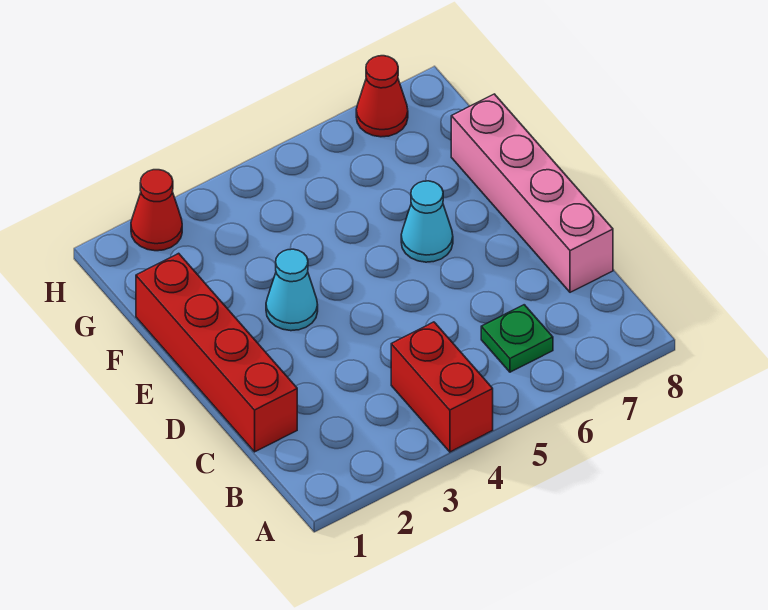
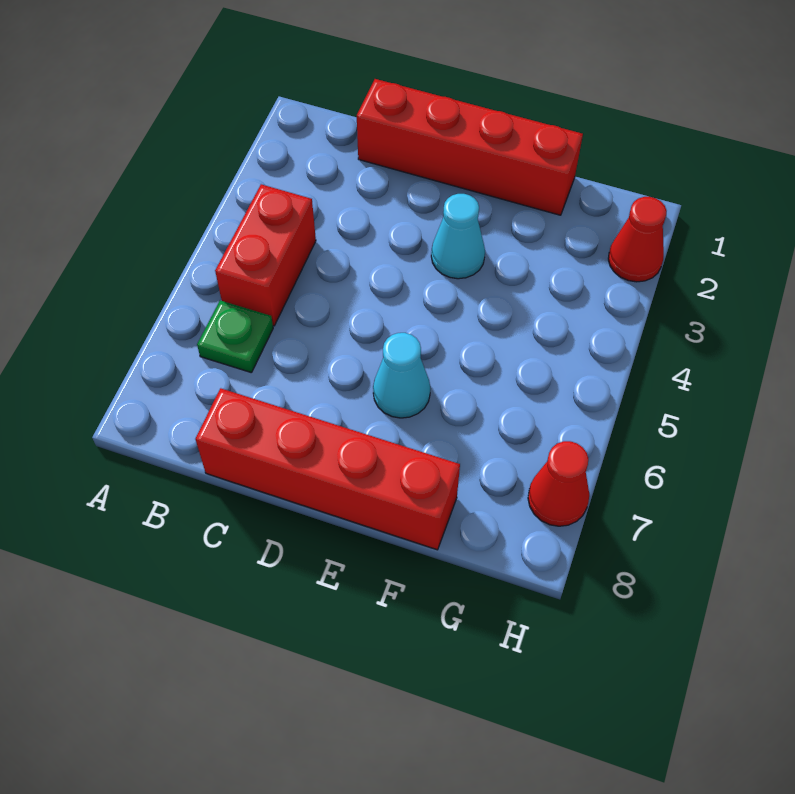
red brick A4:B4 level 1 -> red brick B4:B5 level 1
pink brick C8:F8 level 1 -> red brick C8:F8 level 1

